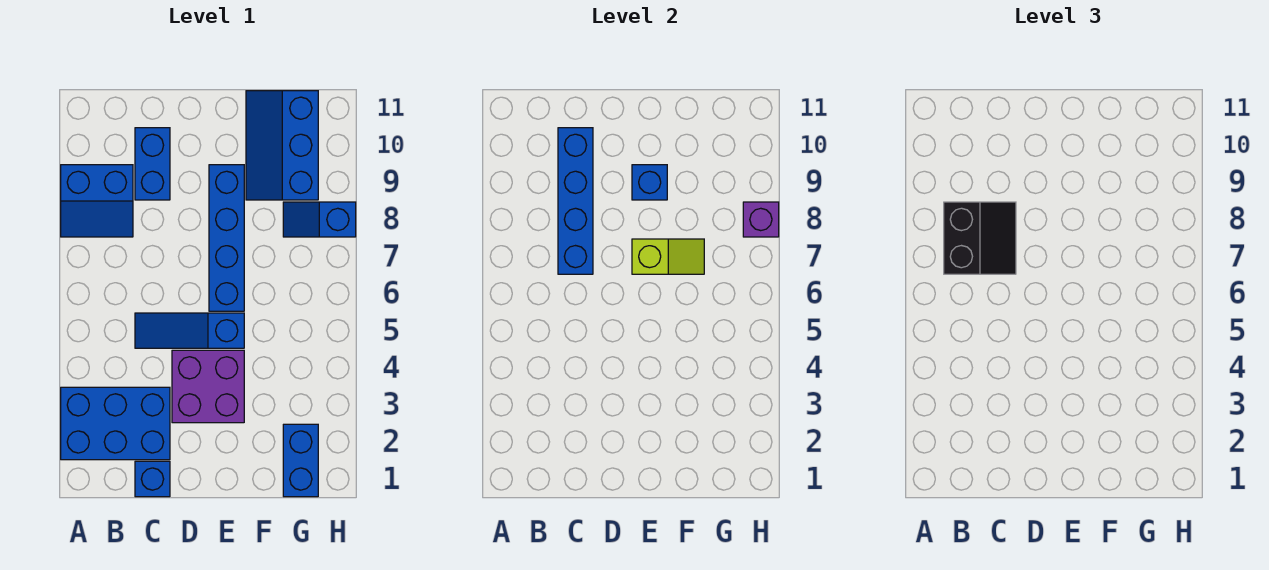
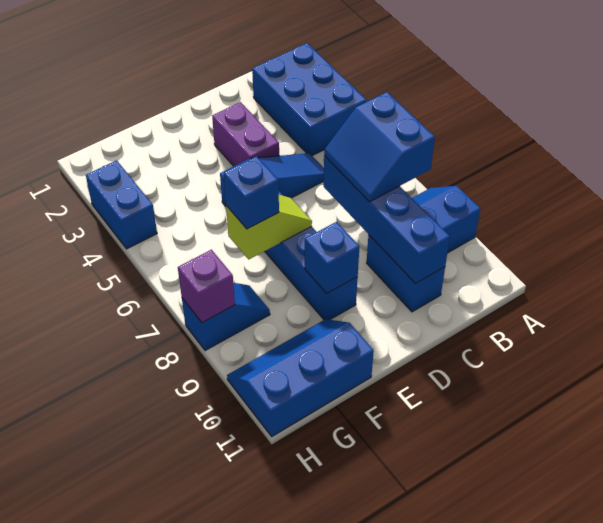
blue brick A2:C3 level 1 -> blue brick A2:B4 level 1
black slope B7:C8 level 3 top B -> blue slope B7:C8 level 3 top B
blue brick C1 level 1 -> blue brick F7 level 3
purple brick D3:E4 level 1 -> purple brick D3:D4 level 1
lime slope E7:F7 level 2 top E -> lime slope E7:F7 level 2 top F
blue slope F9:G11 level 1 top G -> blue slope F10:H11 level 1 top 11
blue brick G1:G2 level 1 -> blue brick H3:H4 level 1

